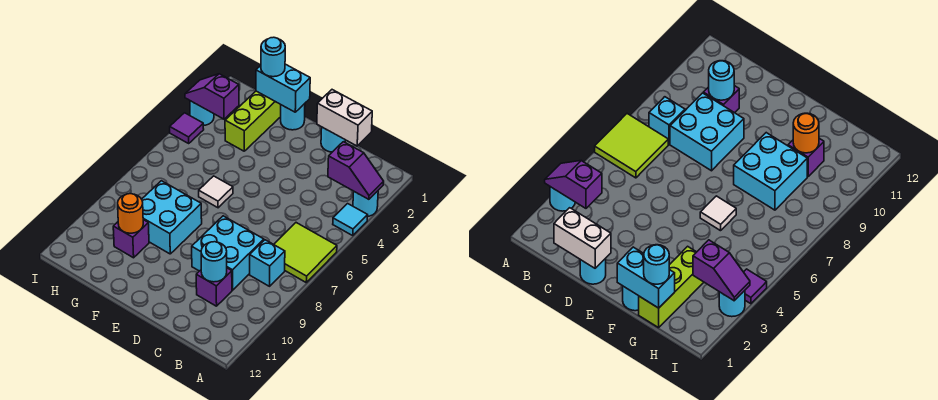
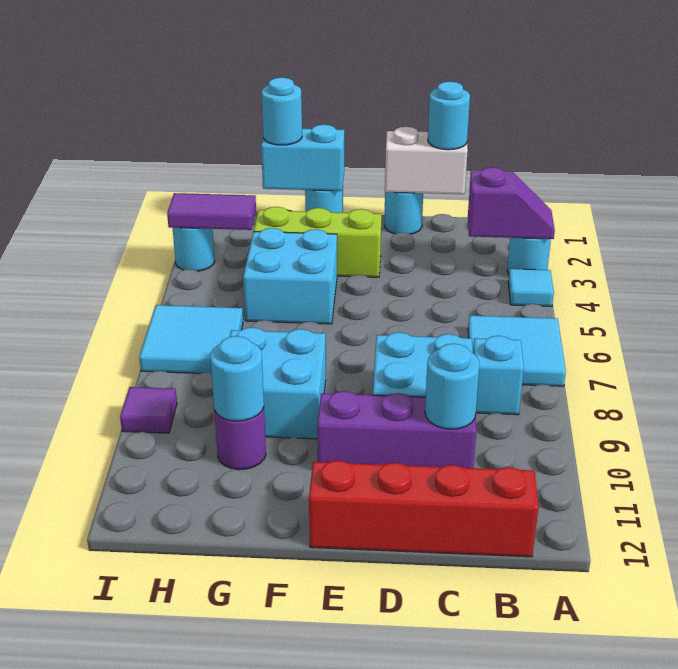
lime tile A6:B7 level 1 -> cyan tile A6:B7 level 1
none -> red brick B12:E12 level 1
none -> cyan round brick C1 level 3
purple brick C10 level 1 -> purple brick C10:E10 level 1
none -> cyan brick F4:G5 level 1
white tile F6 level 1 -> none
lime brick G1:G3 level 1 -> lime brick E3:G3 level 1
purple brick G10 level 1 -> purple round brick G10 level 1
orange round brick G10 level 2 -> cyan round brick G10 level 2
purple slope H3:I3 level 2 top H -> purple tile H3:I3 level 2
none -> cyan tile H6:I7 level 1
purple tile I4 level 1 -> purple tile I9 level 1

